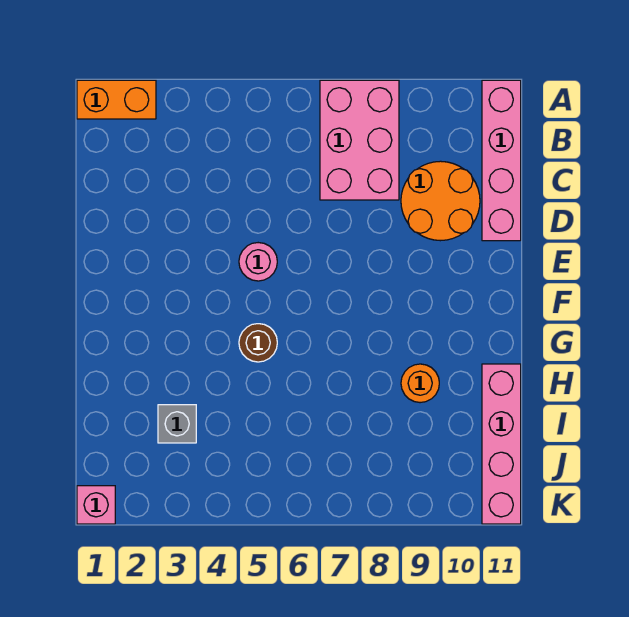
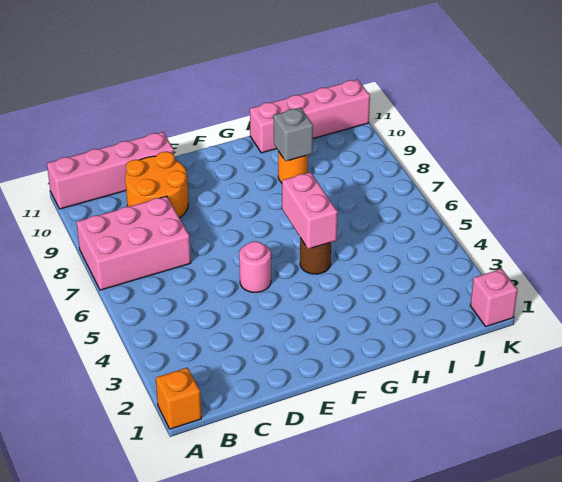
orange brick A1:A2 level 1 -> orange brick A1 level 1
none -> pink brick G5:G6 level 2
grey brick I3 level 1 -> grey brick H9 level 2

